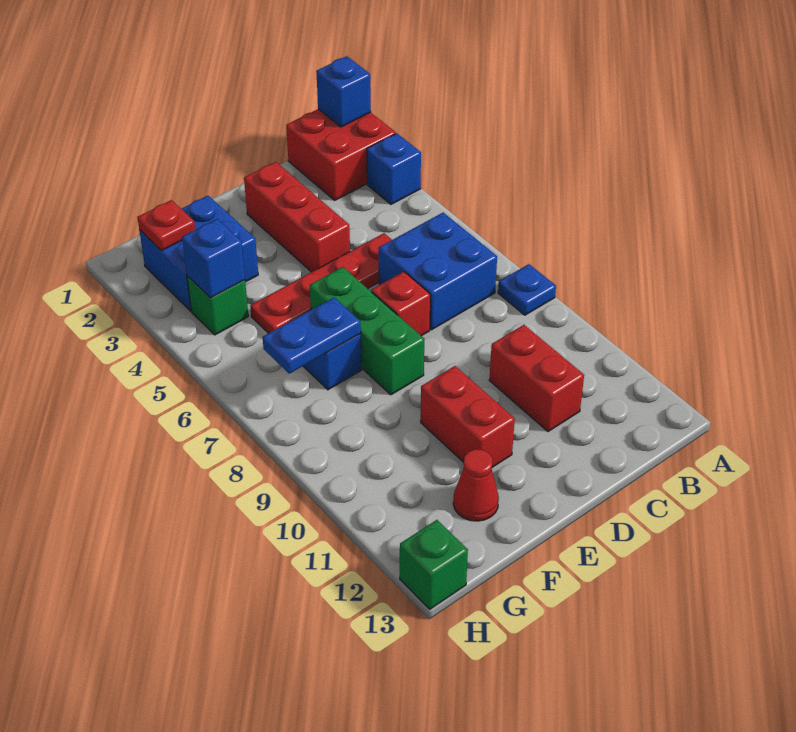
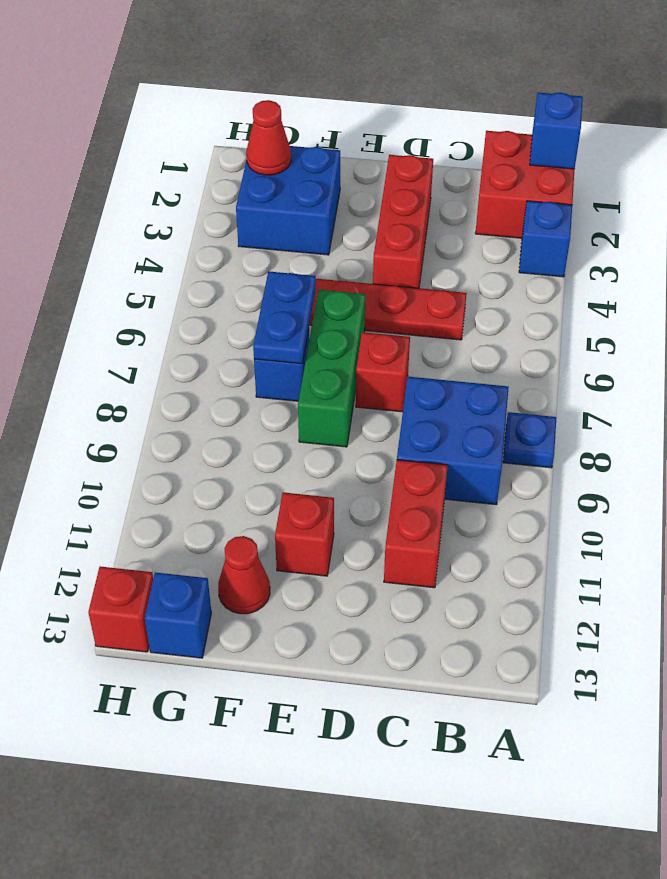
blue brick B6:C7 level 1 -> blue brick B8:C9 level 1
red brick E10:E11 level 1 -> red brick E11 level 1
blue plate F7:G7 level 2 -> blue plate F6:F7 level 2
red plate G2 level 2 -> red cone G2 level 2
green brick G4 level 1 -> none
blue brick G4 level 2 -> blue brick G13 level 1
green brick H13 level 1 -> red brick H13 level 1

